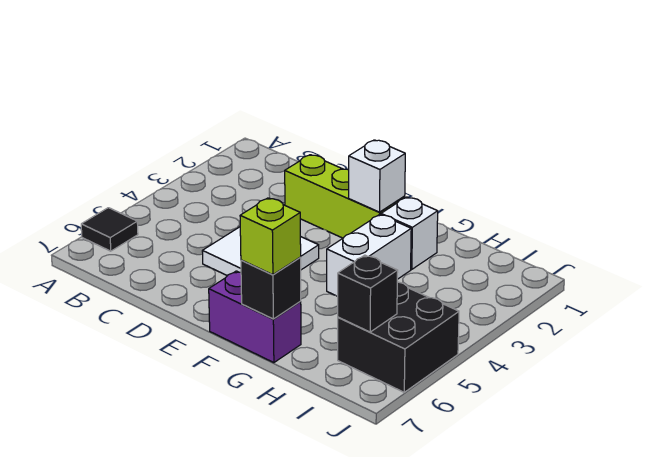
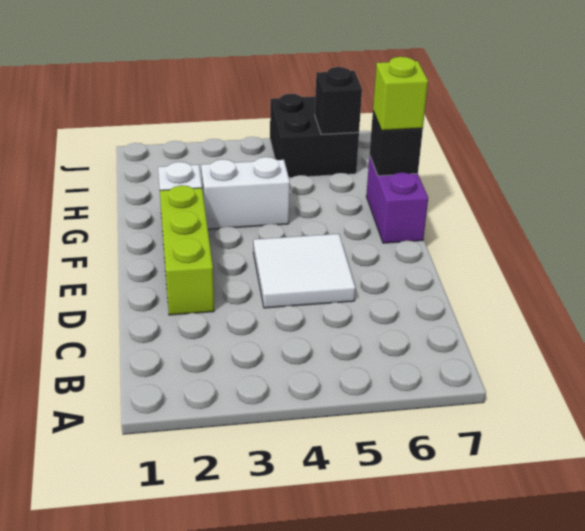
black tile A6 level 1 -> none
white brick F2 level 2 -> none

